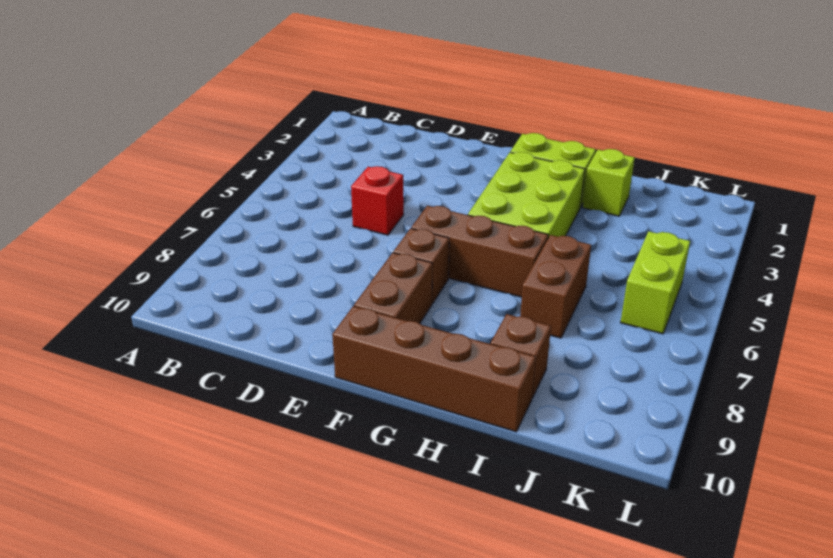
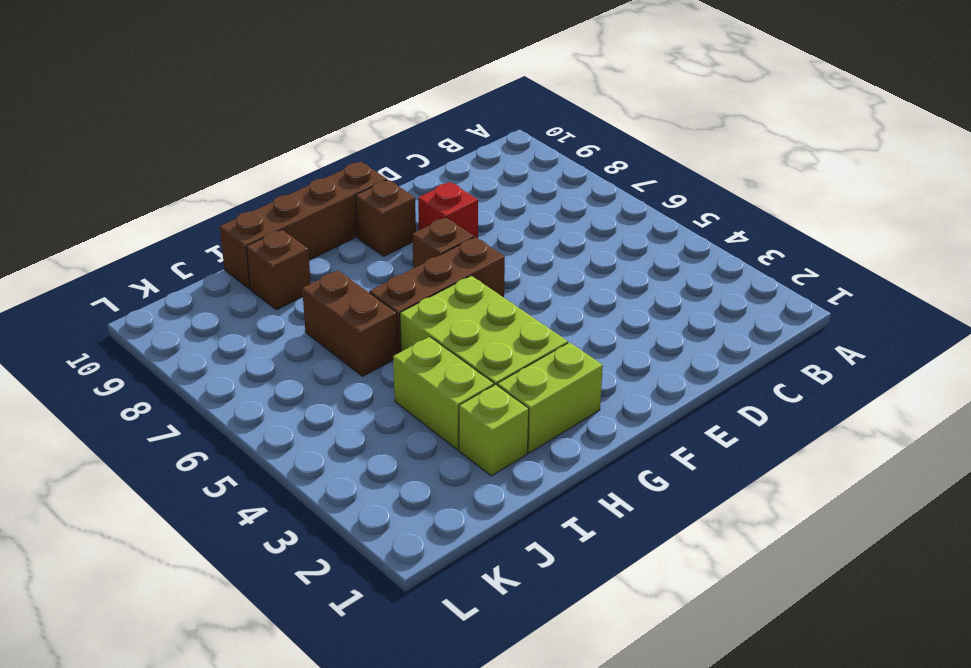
red brick D5 level 1 -> red brick E8 level 1
brown brick F8:F9 level 1 -> brown brick F9 level 1
lime brick K5:K6 level 1 -> lime brick I3:I4 level 1

